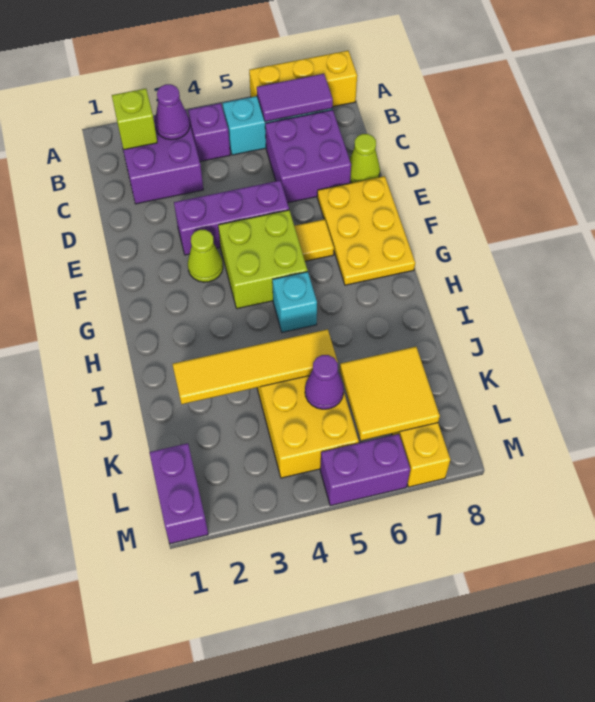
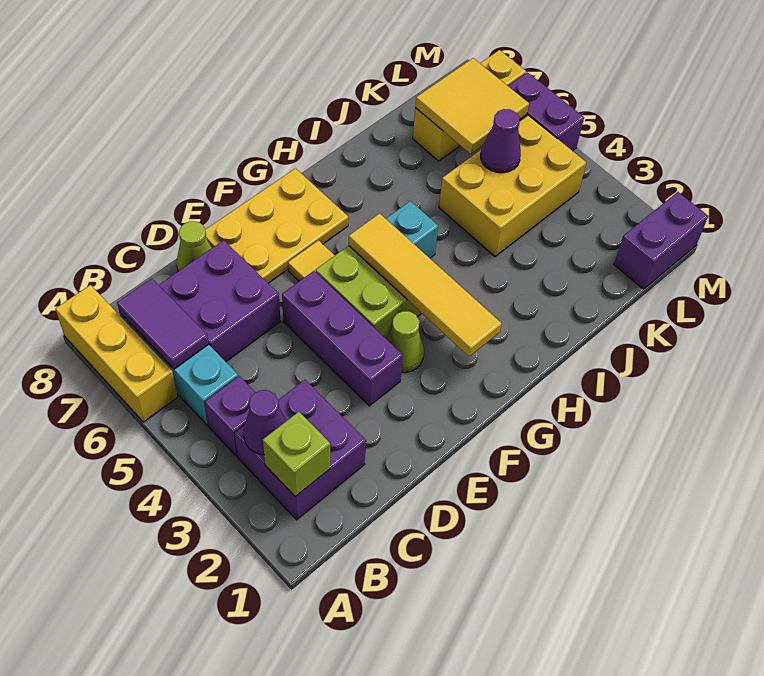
yellow tile J2:J5 level 2 -> yellow tile G2:G5 level 2

